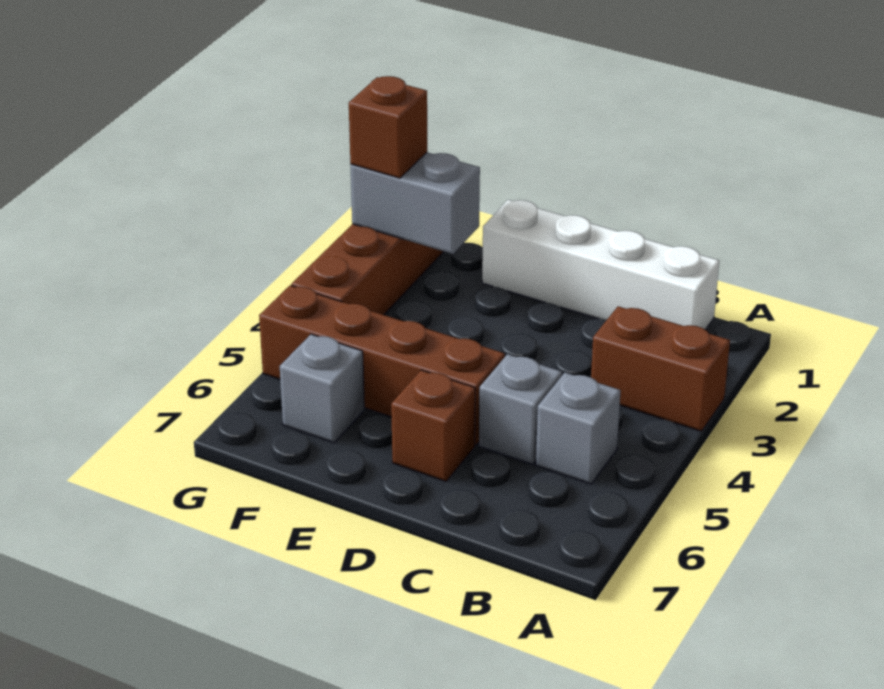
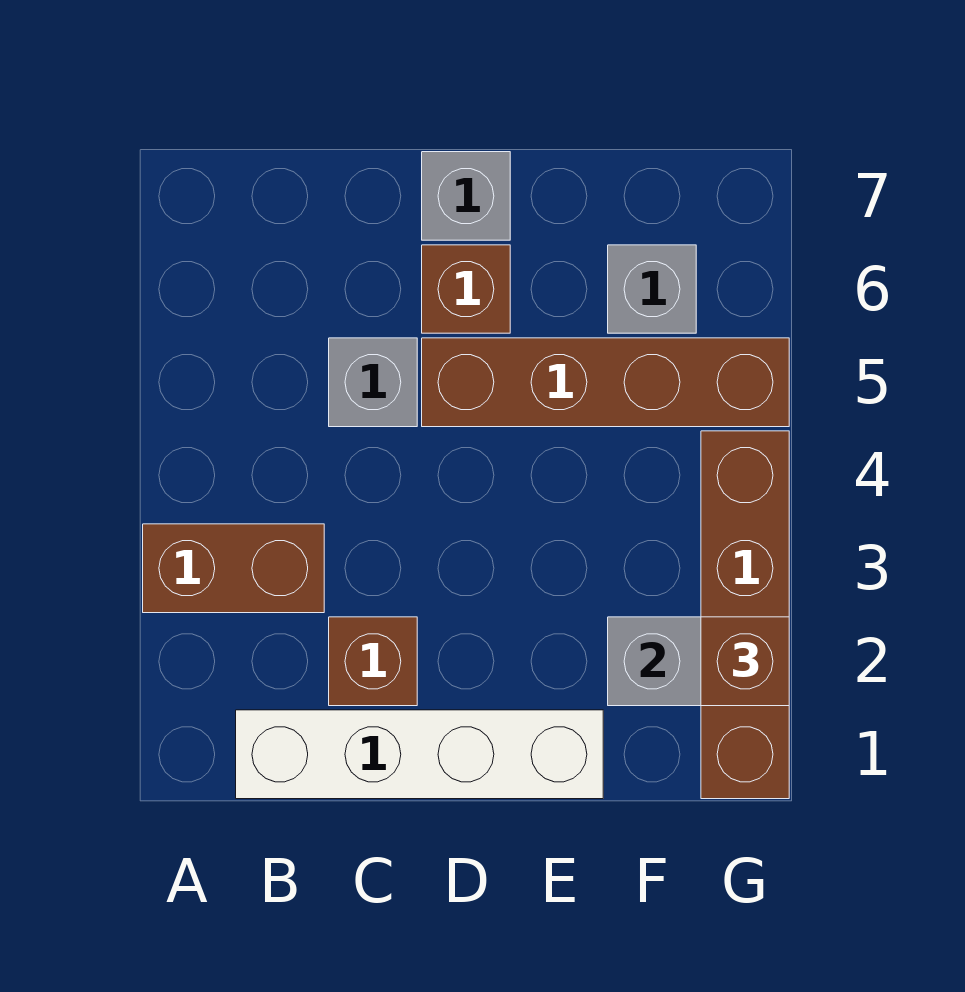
grey brick B5 level 1 -> grey brick D7 level 1
none -> brown brick C2 level 1

